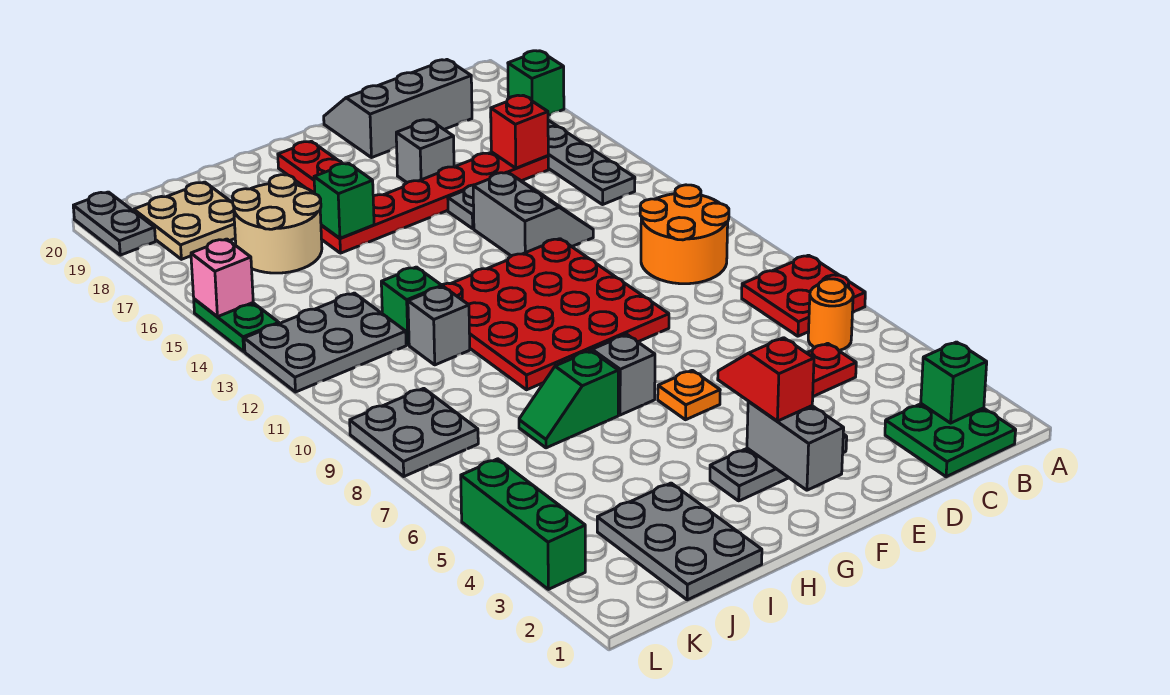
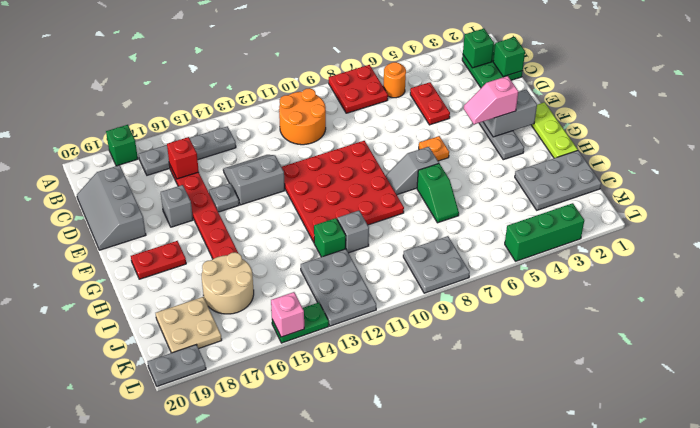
none -> lime plate F1:H1 level 1
red slope F3:F4 level 3 top 3 -> pink slope F3:F4 level 3 top 3
green brick H16 level 2 -> green brick C1 level 2

